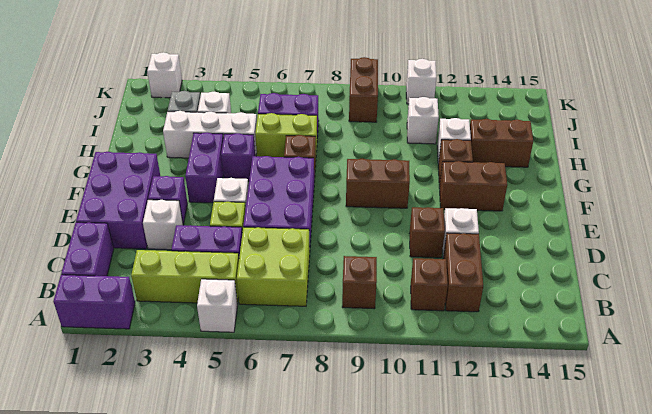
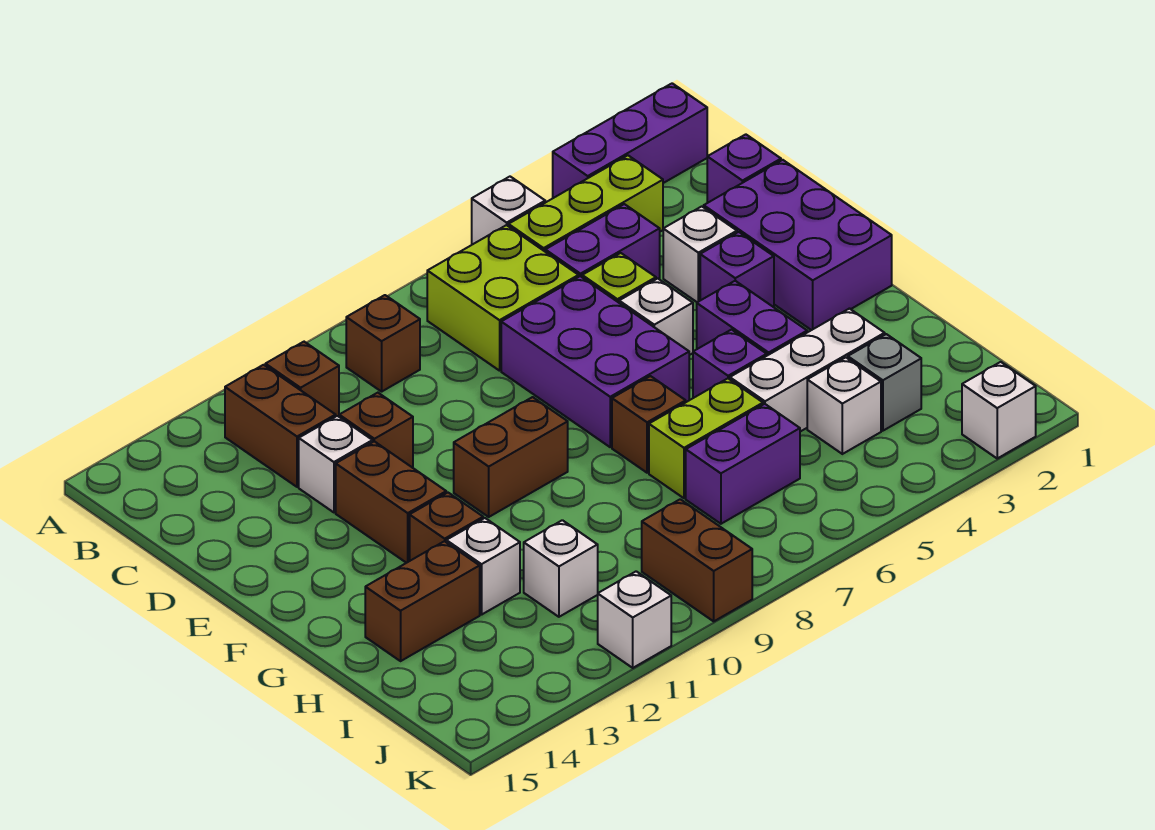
purple brick A1:A2 level 1 -> purple brick A1:A3 level 1
purple brick B1:C1 level 1 -> purple brick C1 level 1
brown brick F12:F13 level 1 -> brown brick E12:F12 level 1

